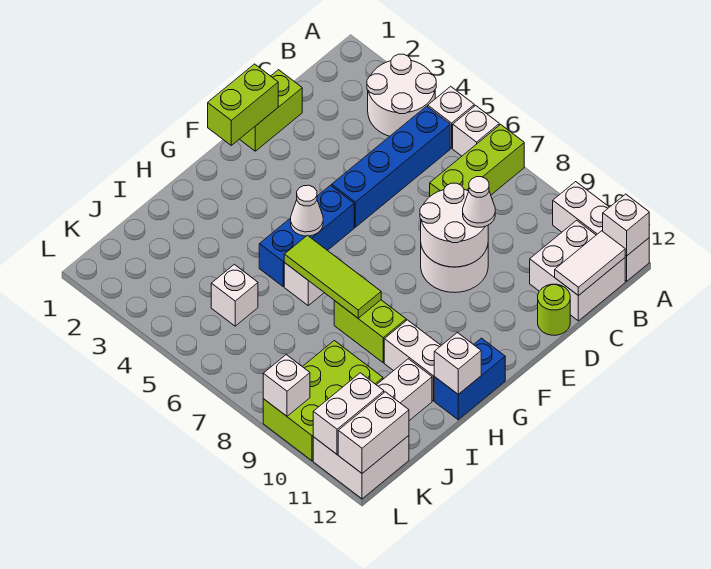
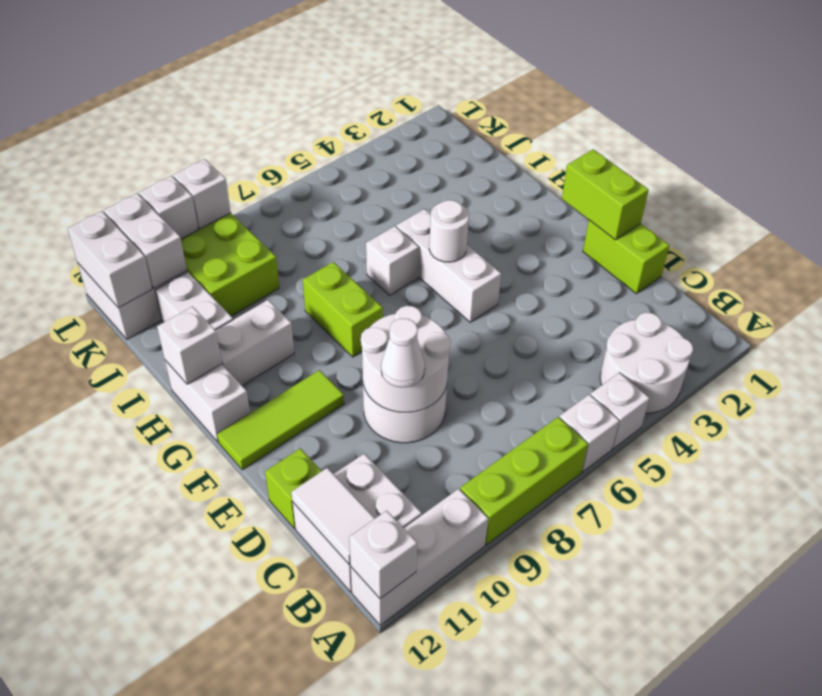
lime brick A7:C7 level 1 -> lime brick A7:A9 level 1
blue brick B5:E5 level 1 -> none
lime round brick D12 level 1 -> lime brick D12 level 1
blue brick F5:H5 level 1 -> white brick F5:H5 level 1
white cone G5 level 2 -> white round brick G5 level 2
blue brick G12:H12 level 1 -> white brick G12:H12 level 1
lime tile H6:H8 level 2 -> lime tile F10:F12 level 1
lime brick H8:H9 level 1 -> lime brick G8:H8 level 1
white brick J5 level 1 -> white brick L10 level 2

